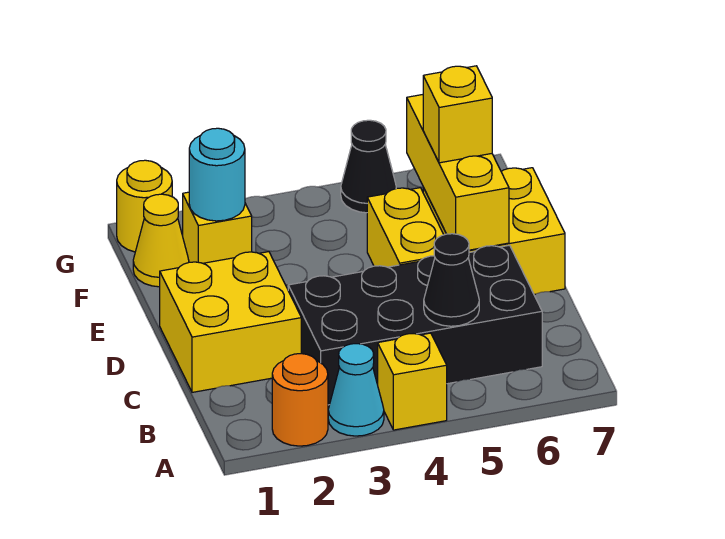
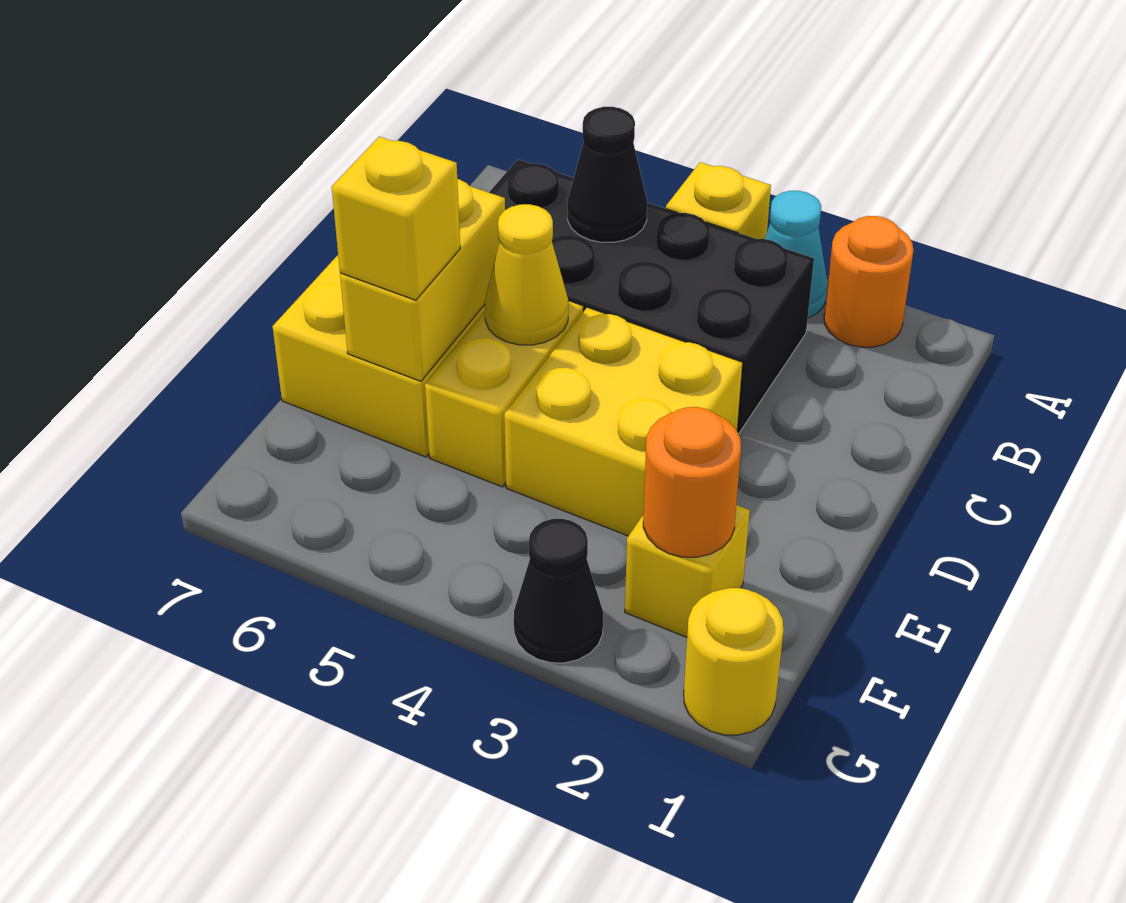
yellow brick C1:D2 level 1 -> yellow brick D3:E4 level 1
yellow brick D6:F6 level 2 -> yellow brick D6:E6 level 2
yellow cone F1 level 1 -> yellow cone D5 level 2
cyan round brick F2 level 2 -> orange round brick F2 level 2
black cone G5 level 1 -> black cone G3 level 1

